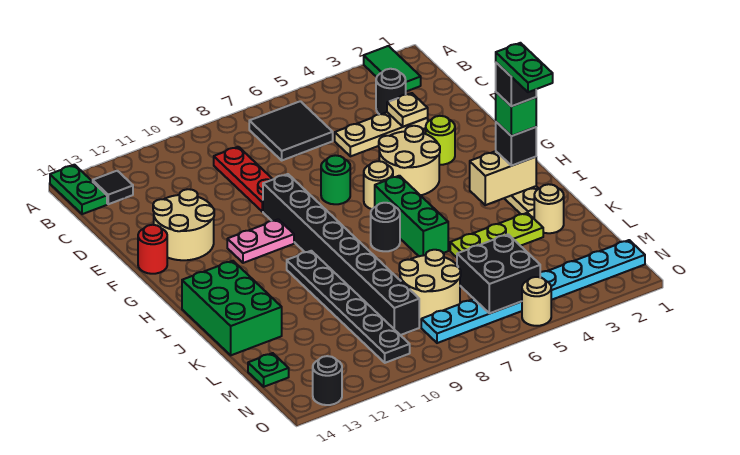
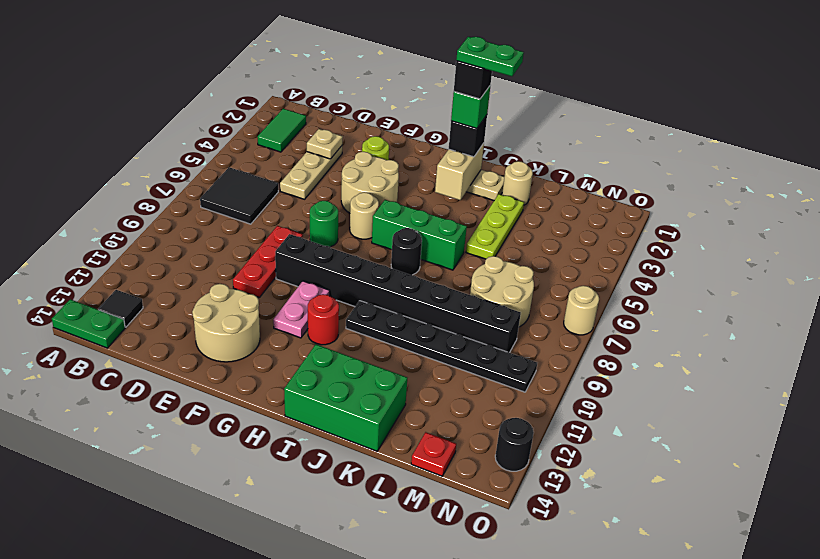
green tile A2:B2 level 1 -> green tile B2:B3 level 1
black round brick C3 level 1 -> none
red plate C9:E9 level 1 -> red plate E8:E10 level 1
red round brick F14 level 1 -> red round brick H11 level 1
black brick M5:N6 level 2 -> none
green plate M14 level 1 -> red plate M14 level 1
cyan plate N1:N8 level 1 -> none
tan round brick O5 level 1 -> tan round brick O7 level 1

